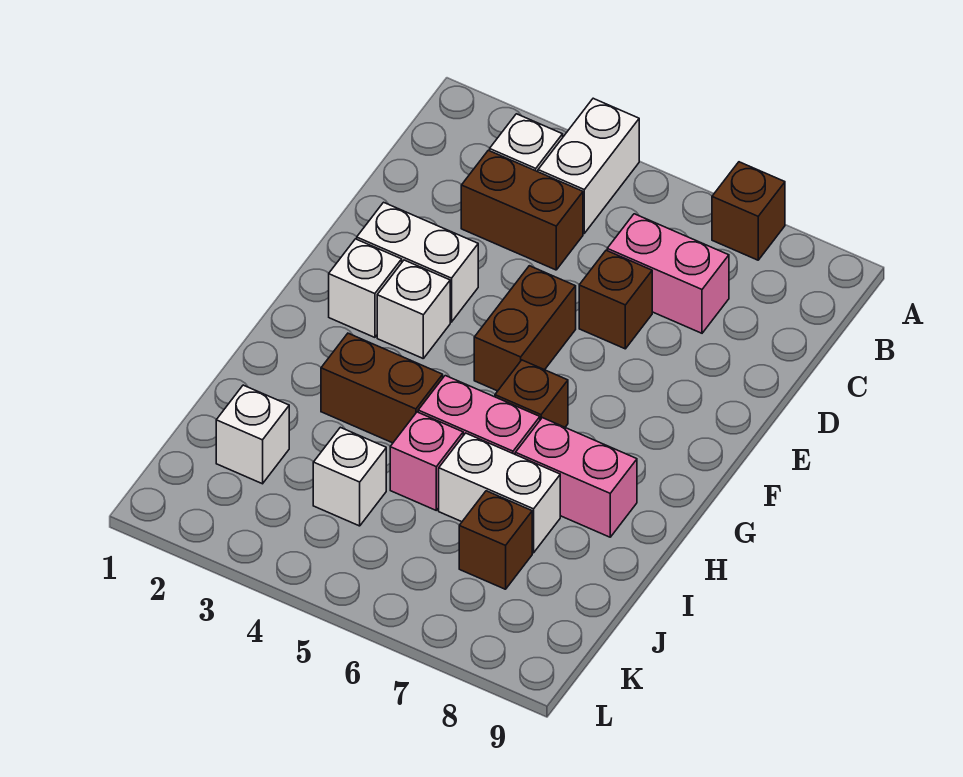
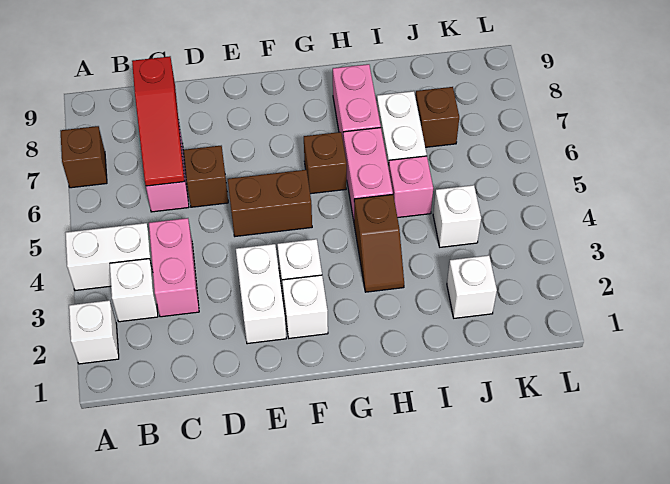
none -> white brick A2 level 1
brown brick C3:C4 level 1 -> pink brick C3:C4 level 1
none -> red slope C6:C8 level 2 top 8
brown brick H3:H4 level 1 -> brown slope H3:H4 level 1 top 4

